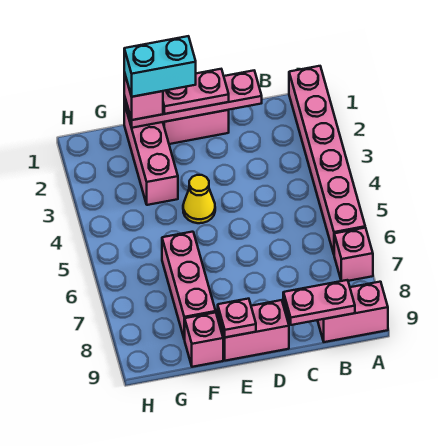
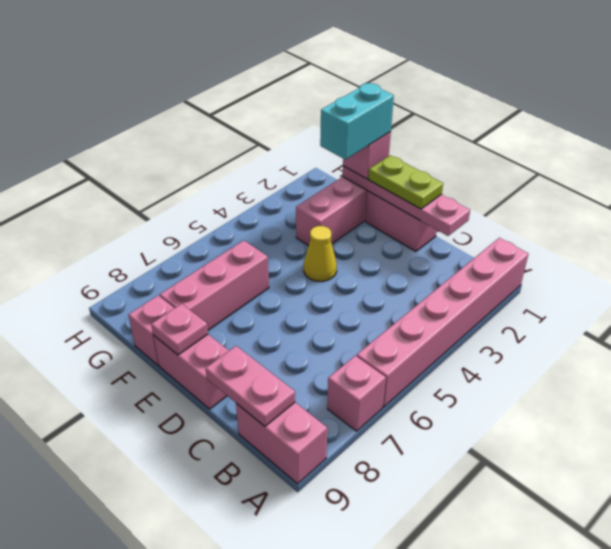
pink plate D1:E1 level 3 -> lime plate D1:E1 level 3
cyan brick E1:F1 level 4 -> cyan brick F1:F2 level 4

